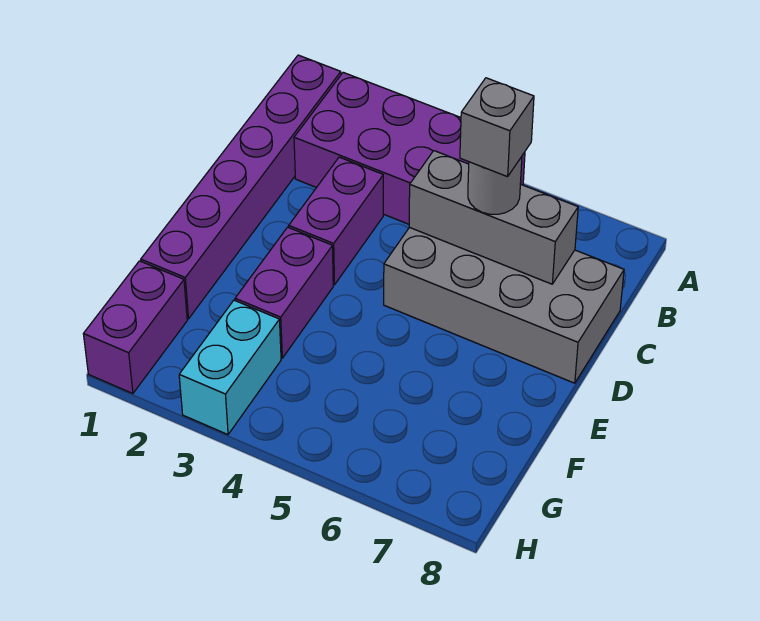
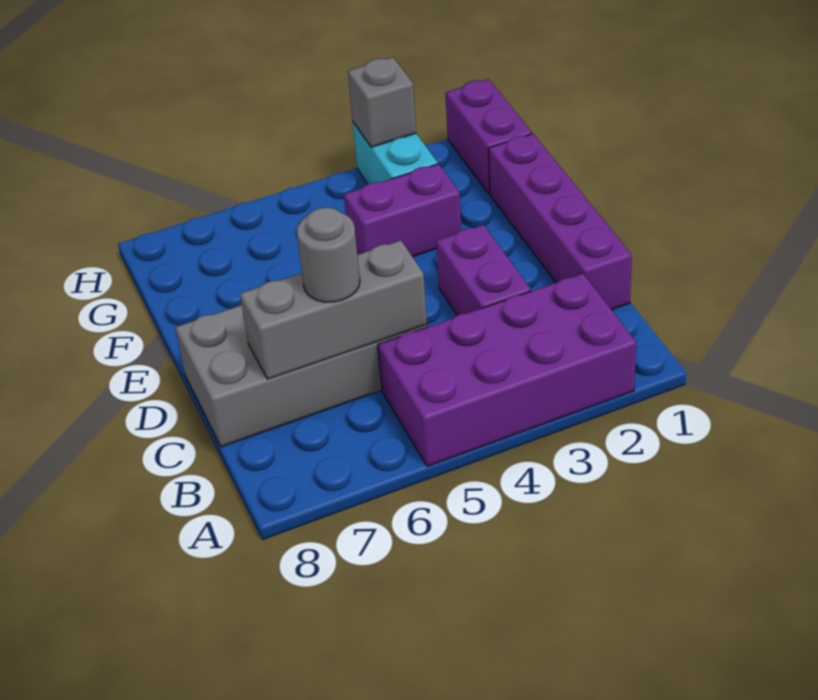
purple brick A1:F1 level 1 -> purple brick C1:F1 level 1
grey brick C6 level 4 -> grey brick H3 level 2
purple brick E3:F3 level 1 -> purple brick F3:F4 level 1

